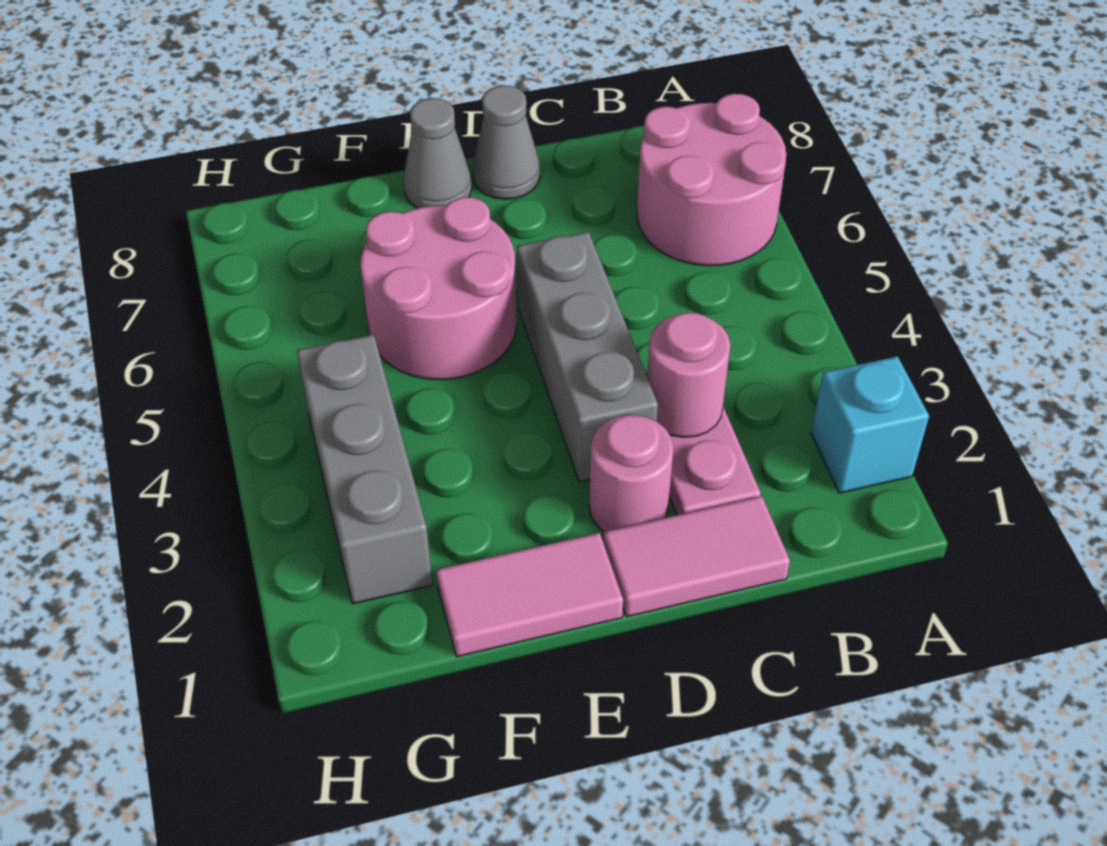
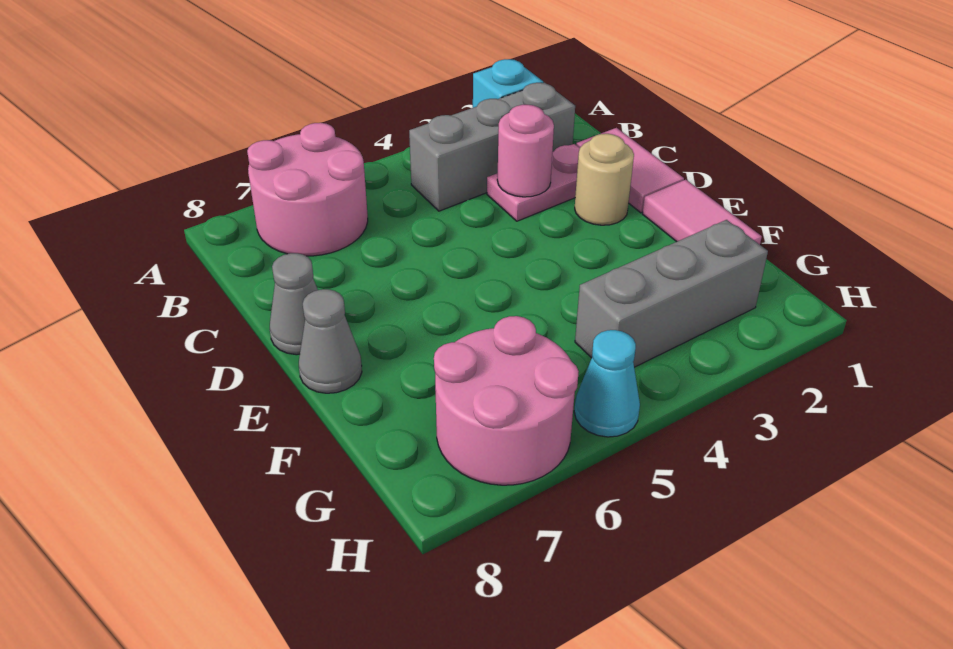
pink round brick D2 level 1 -> tan round brick D2 level 1
grey brick D3:D5 level 1 -> grey brick B2:B4 level 1
pink round brick E5:F6 level 1 -> pink round brick G6:H7 level 1
none -> cyan cone H5 level 1

